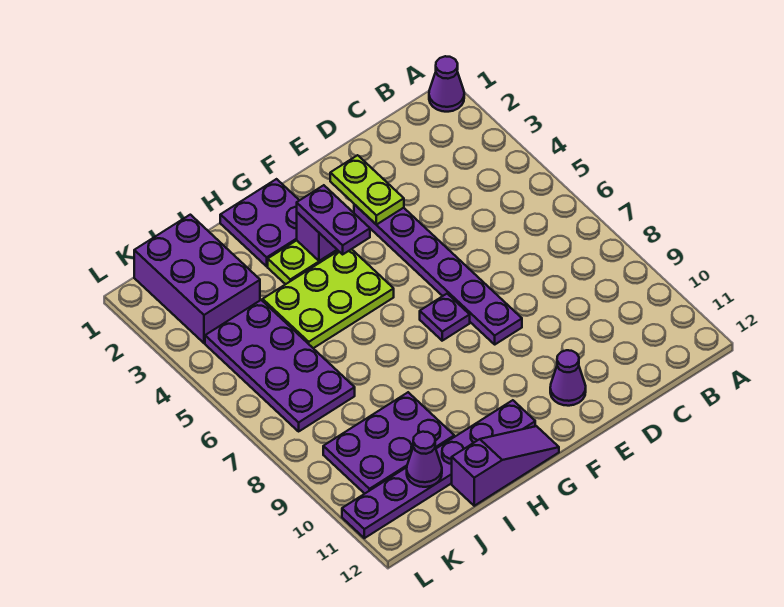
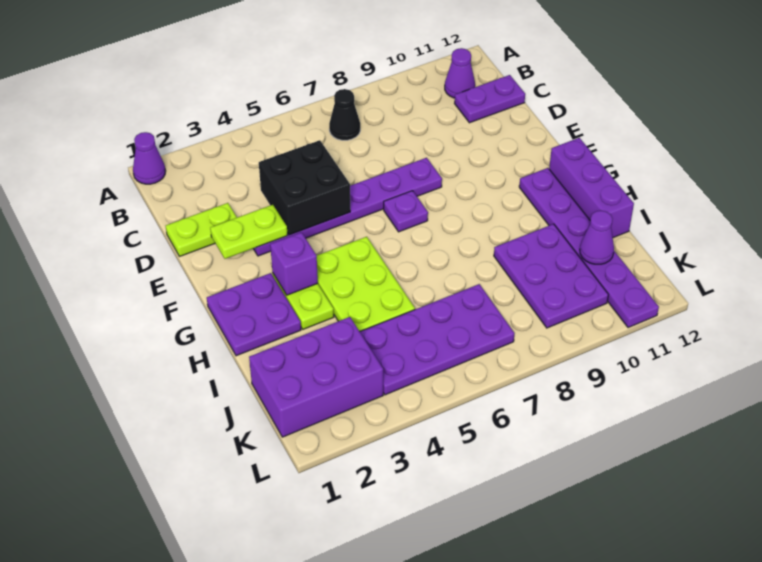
none -> black cone B7 level 1
none -> lime plate D1:D2 level 1
none -> black brick D4:E5 level 2
purple cone E11 level 1 -> purple cone B11 level 1
purple plate G3:G4 level 3 -> purple plate C11:C12 level 1
purple slope G12:I12 level 1 top I -> purple brick G12:I12 level 1

